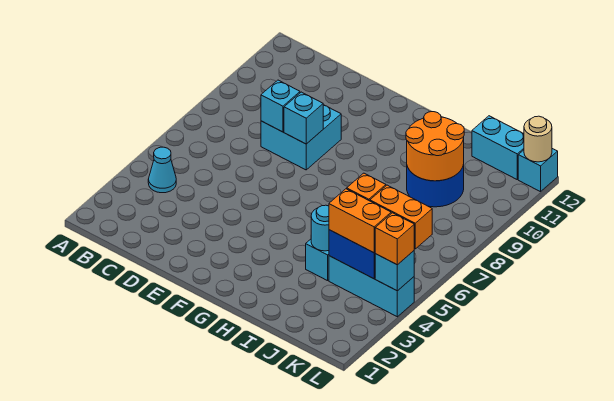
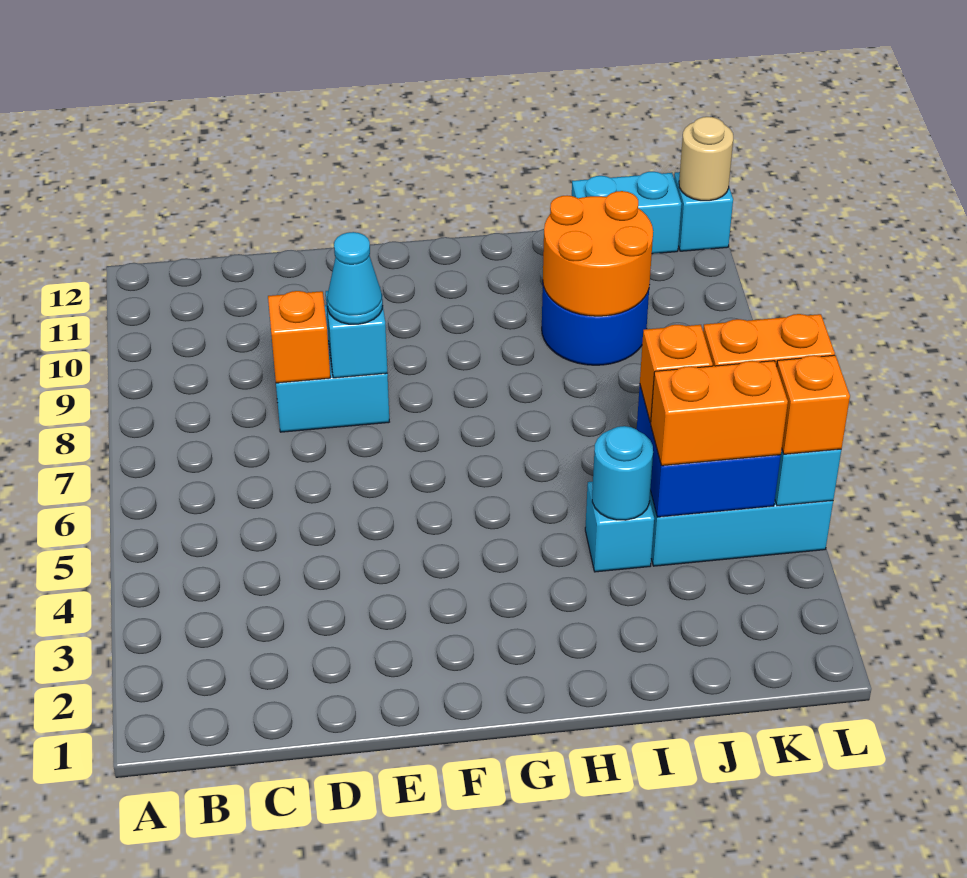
cyan cone B4 level 1 -> cyan cone E8 level 3
cyan brick D8 level 2 -> orange brick D8 level 2

